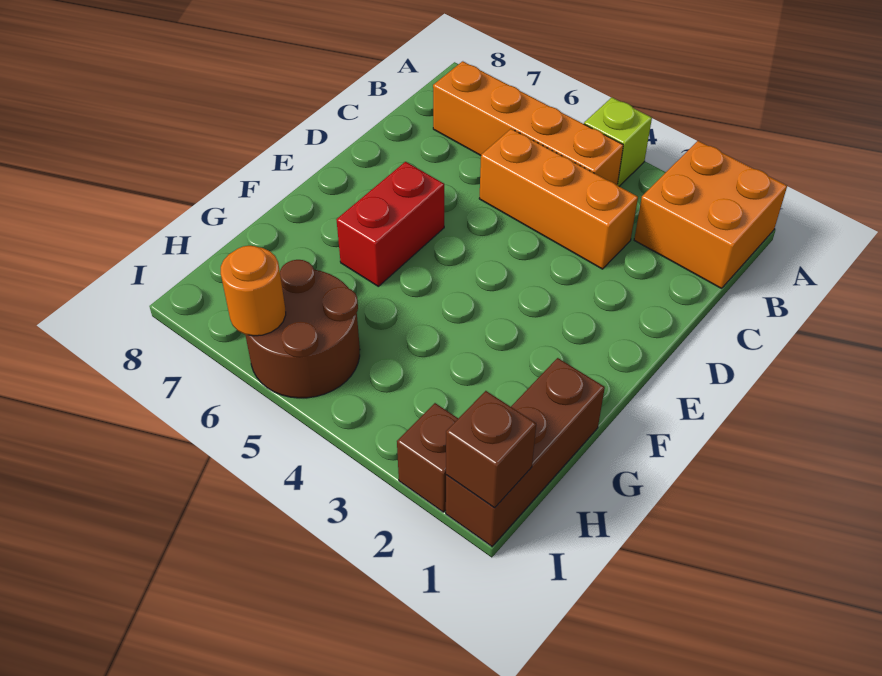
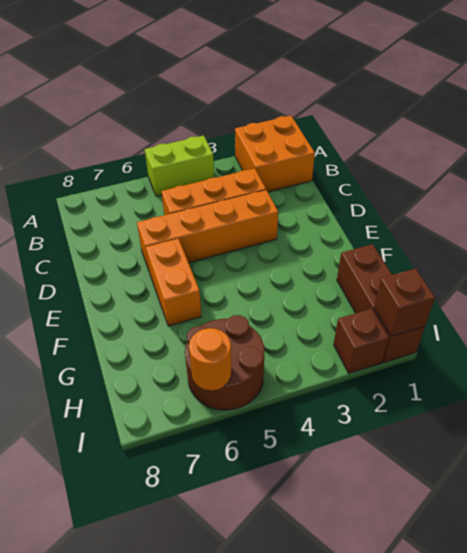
lime brick A4 level 1 -> lime brick A4:A5 level 1
orange brick B4:B7 level 1 -> orange brick D3:D6 level 1
red brick E6:F6 level 1 -> orange brick E6:F6 level 1

